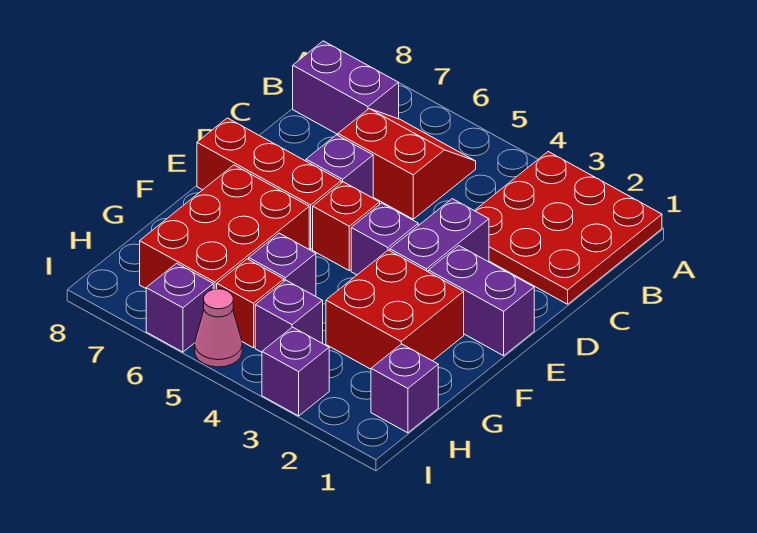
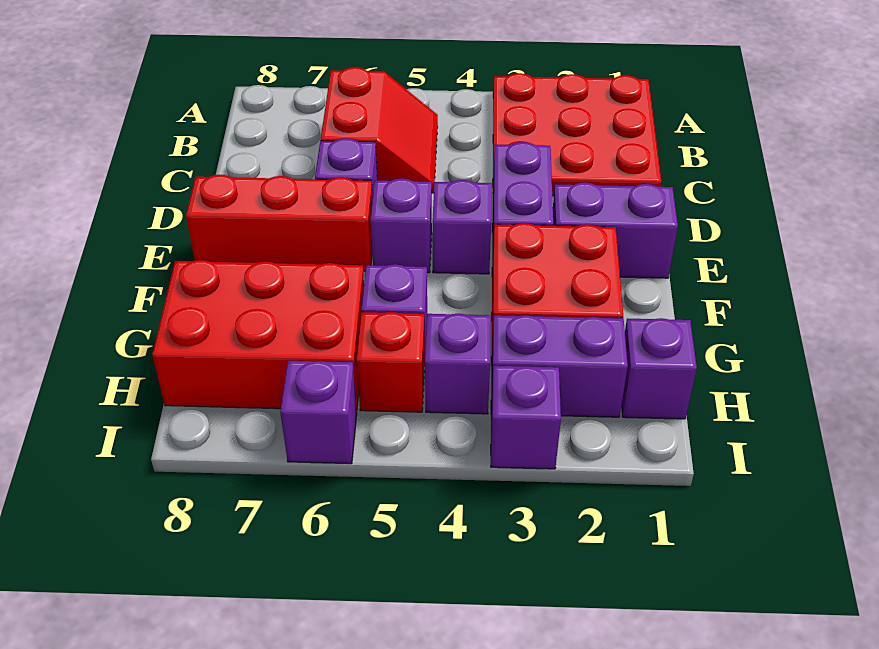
red slope B5:C6 level 1 top C -> red slope B5:C6 level 1 top 6
purple brick B7:B8 level 1 -> purple brick H2:H3 level 1
red brick E5 level 1 -> purple brick E5 level 1
red brick F6:H7 level 1 -> red brick G6:H8 level 1
pink cone I5 level 1 -> none

